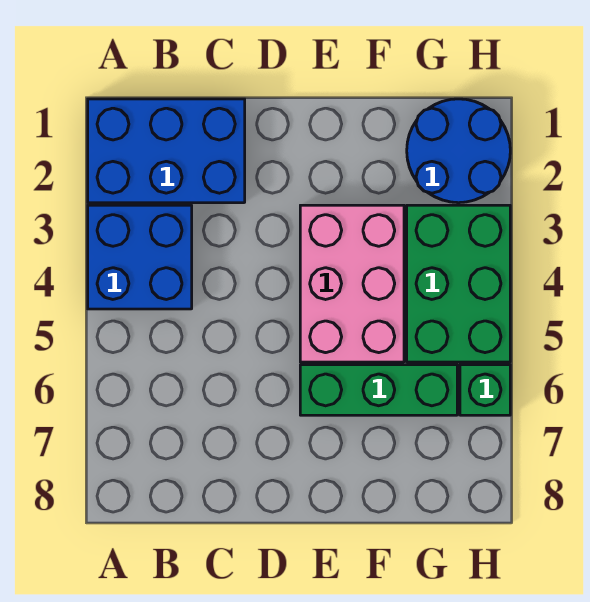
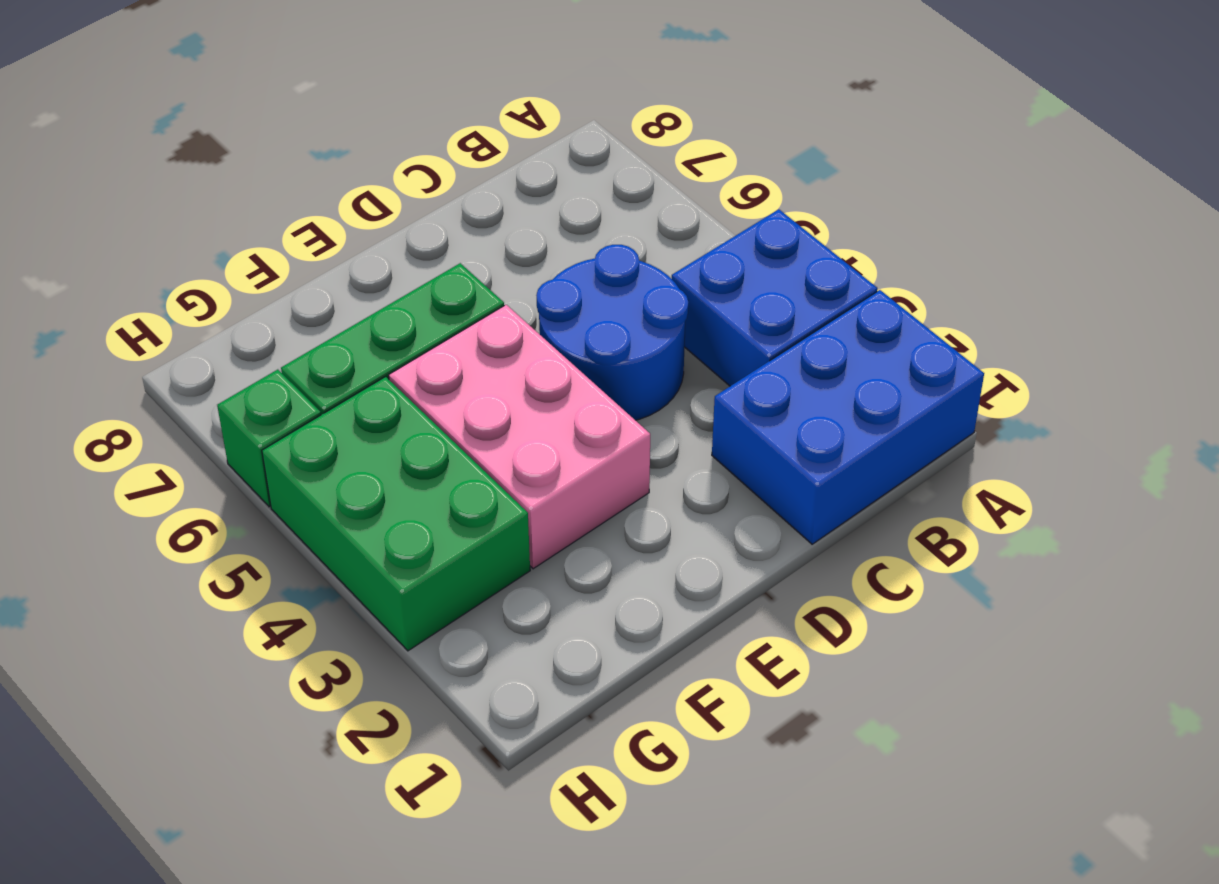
blue round brick G1:H2 level 1 -> blue round brick C4:D5 level 1

